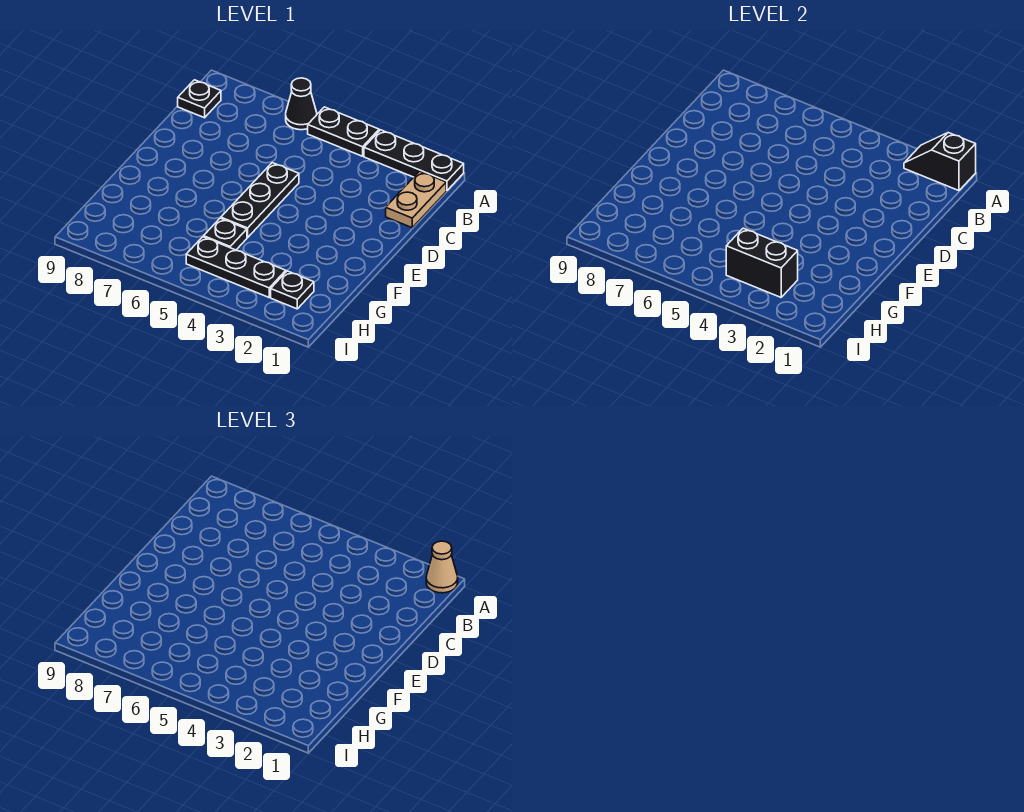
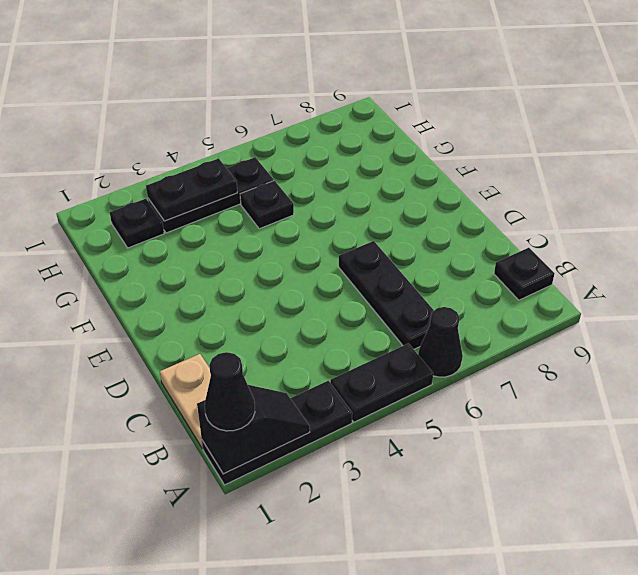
tan cone A1 level 3 -> black cone A1 level 3
black plate D5:F5 level 1 -> black plate B6:D6 level 1
black brick H3:H4 level 2 -> black plate H3:H4 level 2

